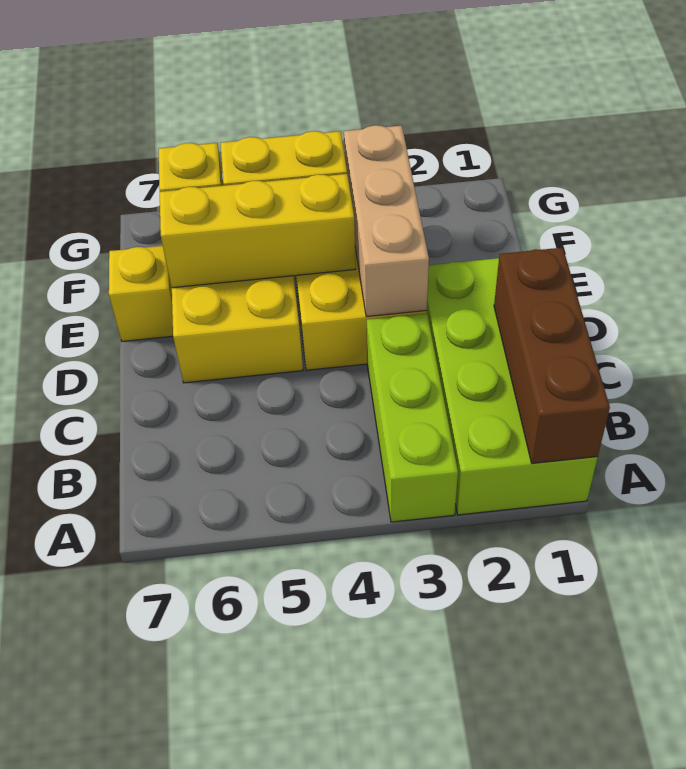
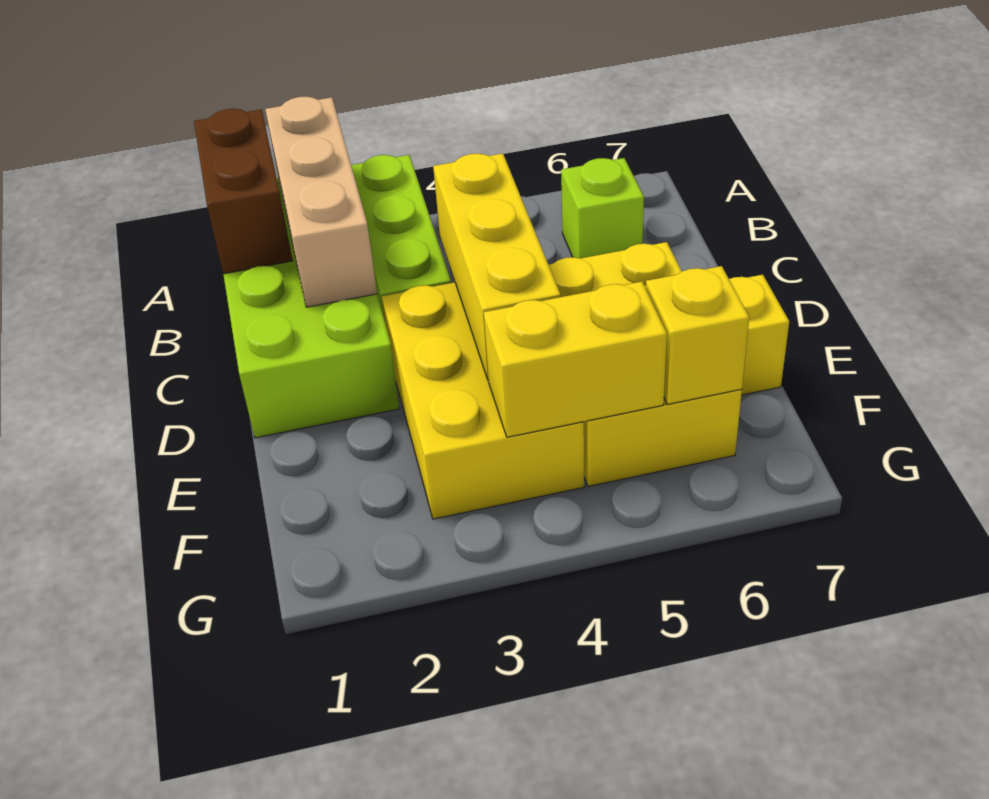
brown brick A1:C1 level 2 -> brown brick A1:B1 level 2
none -> lime brick B6 level 1
tan brick D3:F3 level 2 -> tan brick A2:C2 level 2
yellow brick E4:E6 level 2 -> yellow brick C4:E4 level 2

